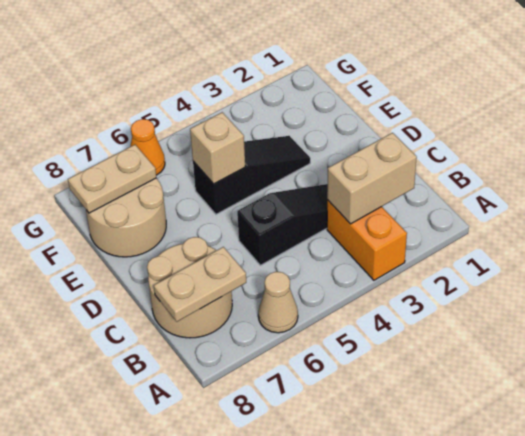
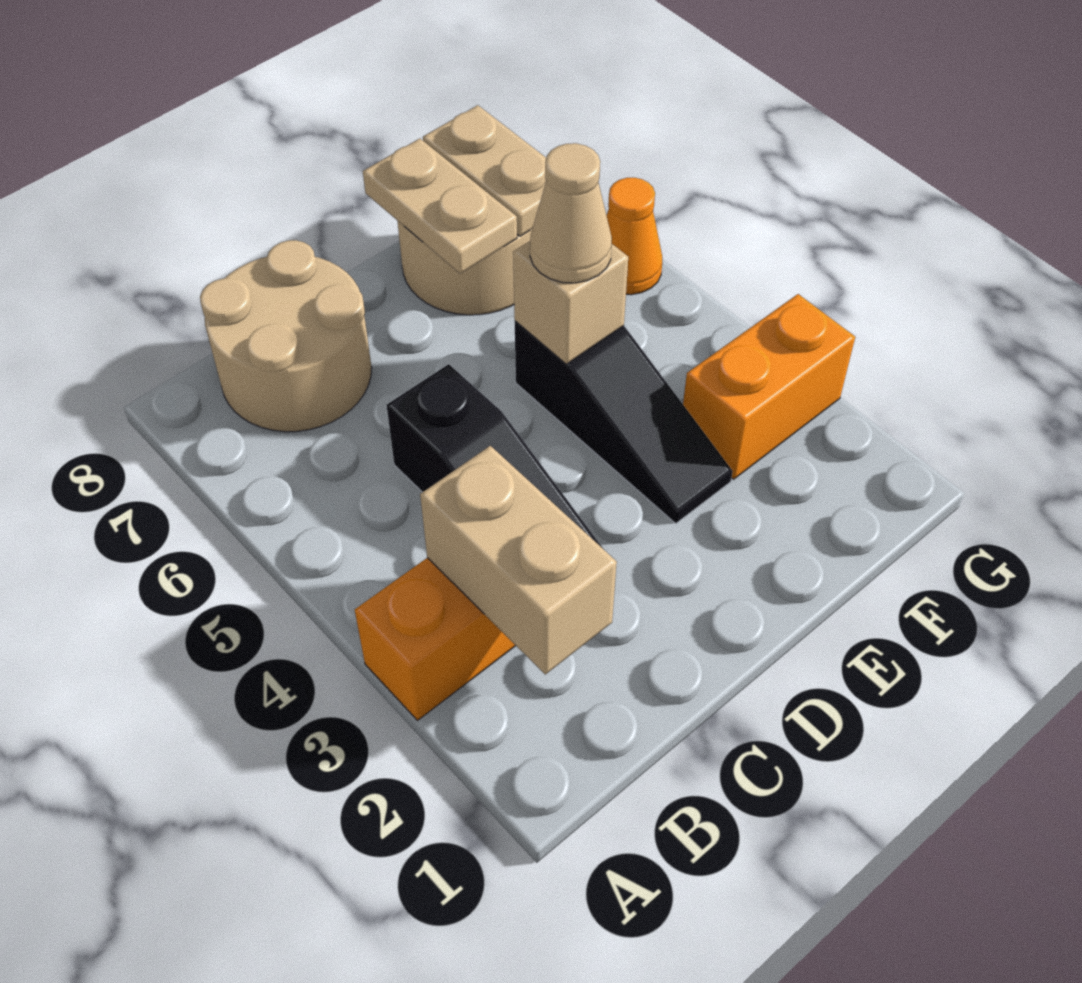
tan cone A6 level 1 -> tan cone E5 level 3
tan plate B7:B8 level 2 -> tan plate E7:E8 level 2
none -> orange brick F3:G3 level 1

